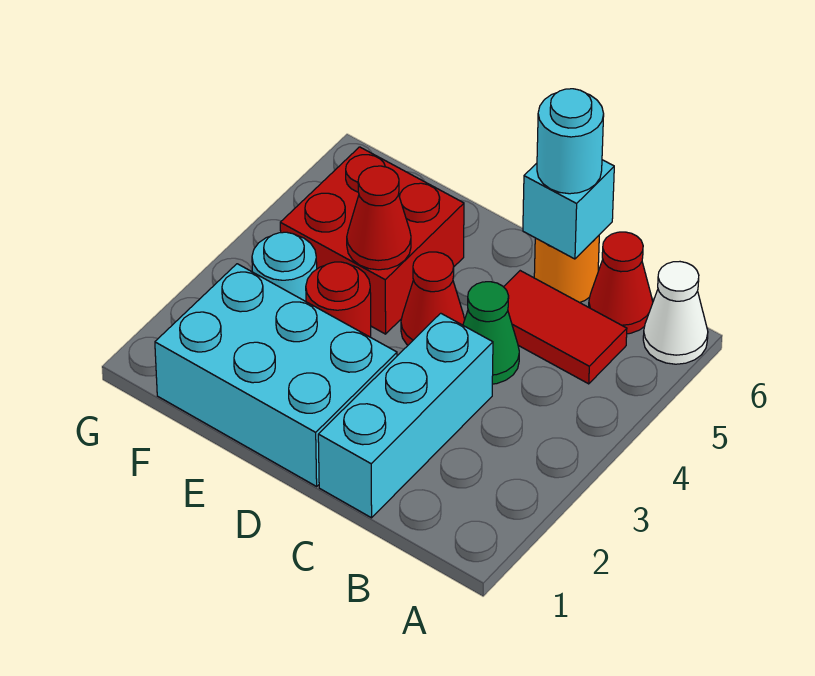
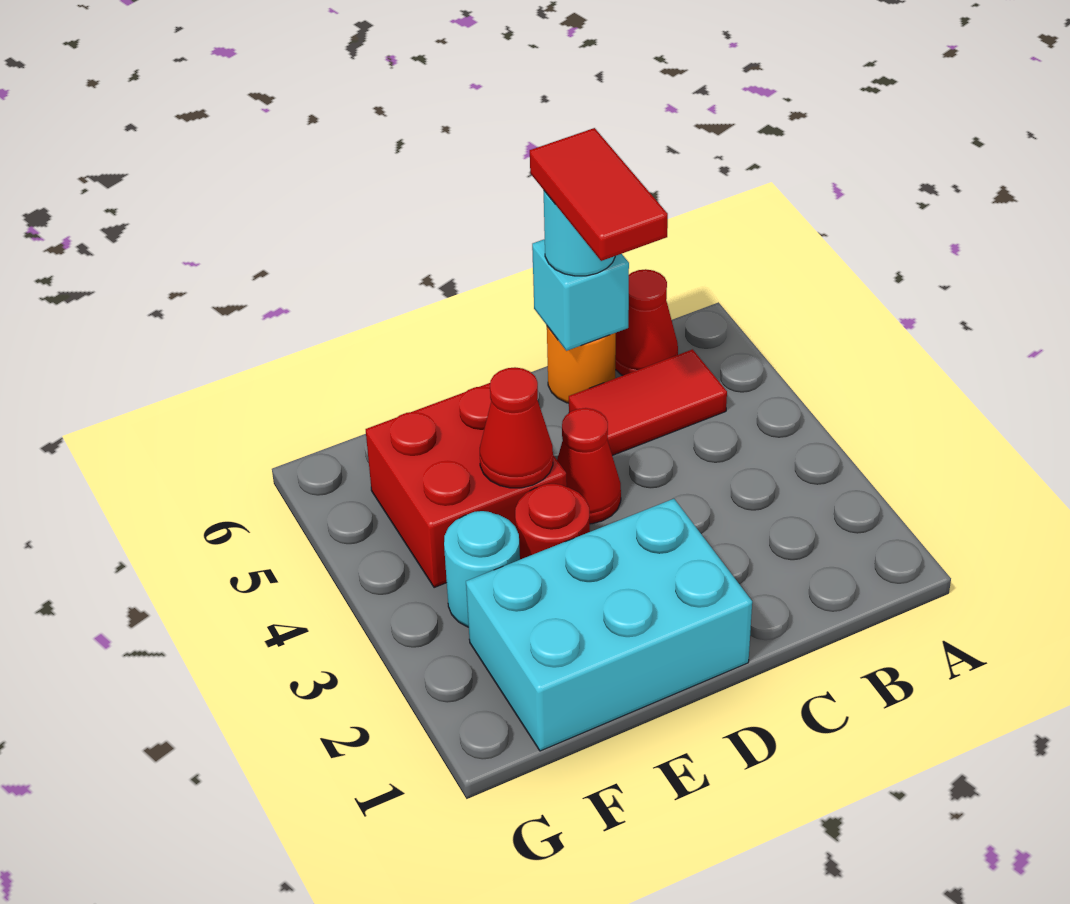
white cone A6 level 1 -> none
cyan brick C1:C3 level 1 -> none
green cone C4 level 1 -> none
none -> red tile C5:C6 level 4

